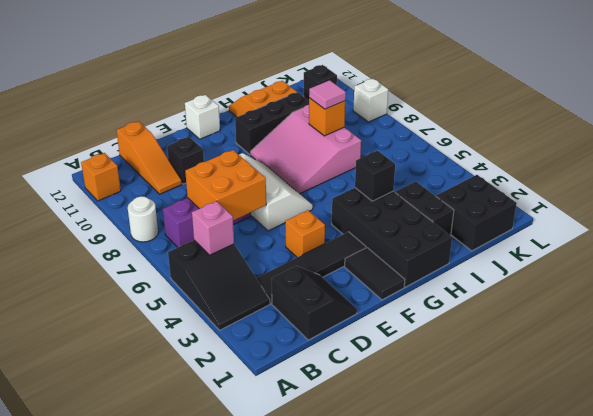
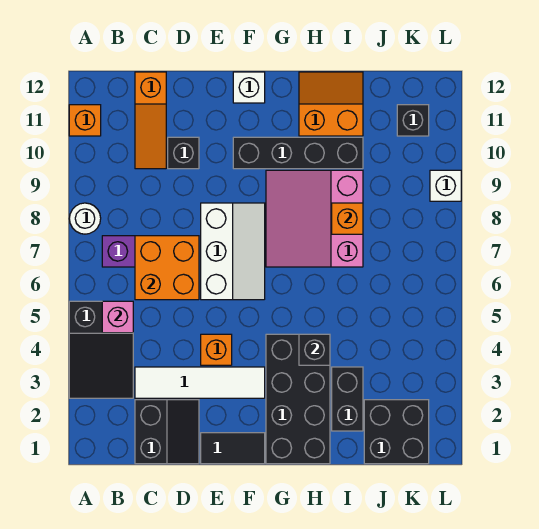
black tile C3:F3 level 1 -> white tile C3:F3 level 1
black tile F1:F2 level 1 -> black tile E1:F1 level 1
black brick G10:I10 level 1 -> black brick F10:I10 level 1
pink tile I8 level 3 -> none

